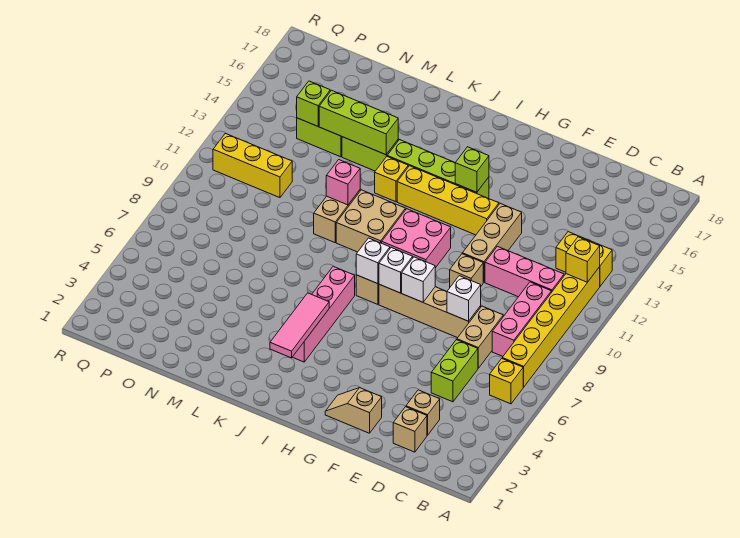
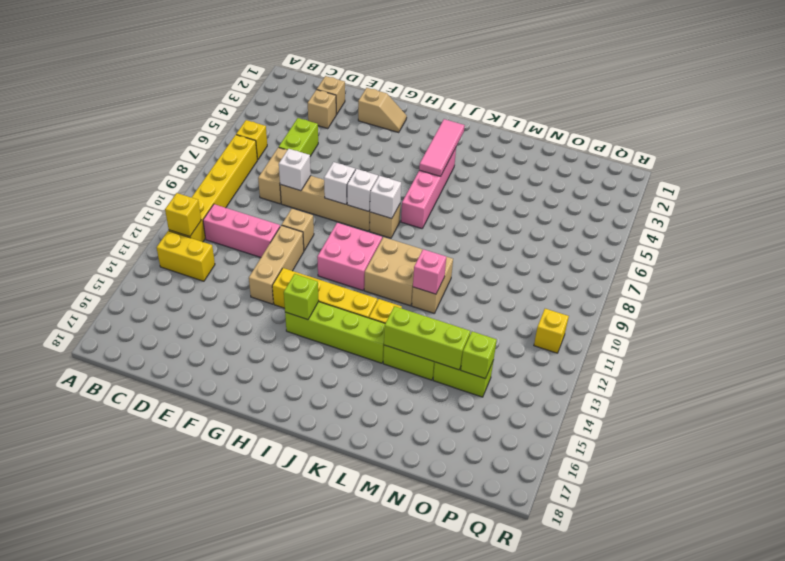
pink brick C8:C10 level 1 -> none
yellow brick O11:Q11 level 1 -> yellow brick Q11 level 1

